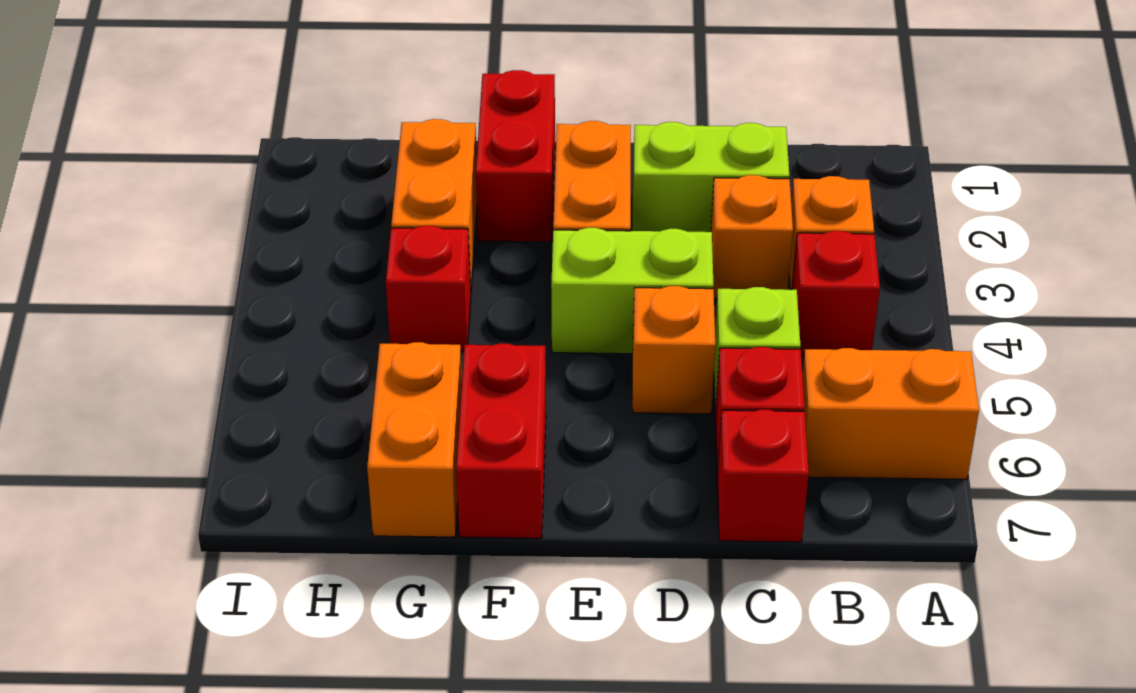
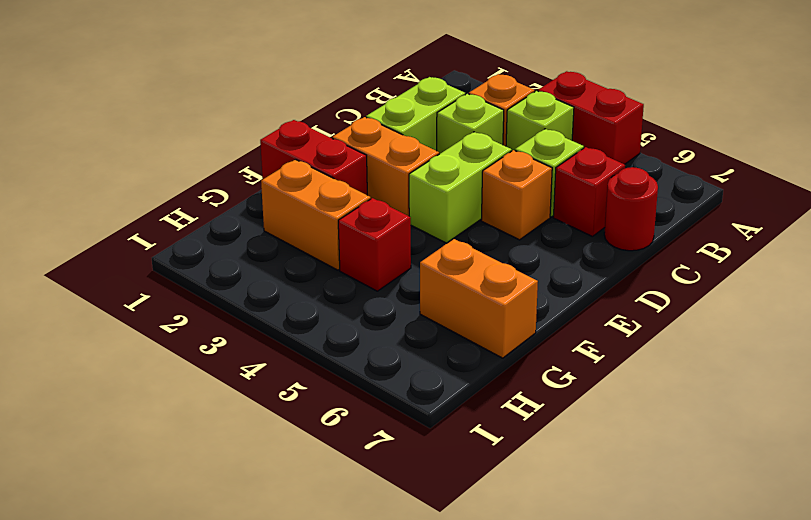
orange brick A6:B6 level 1 -> none
red brick B4 level 1 -> lime brick B4 level 1
orange brick C3 level 1 -> lime brick C3 level 1
red brick C7 level 1 -> red round brick C7 level 1
red brick F6:F7 level 1 -> red brick A4:A5 level 1

